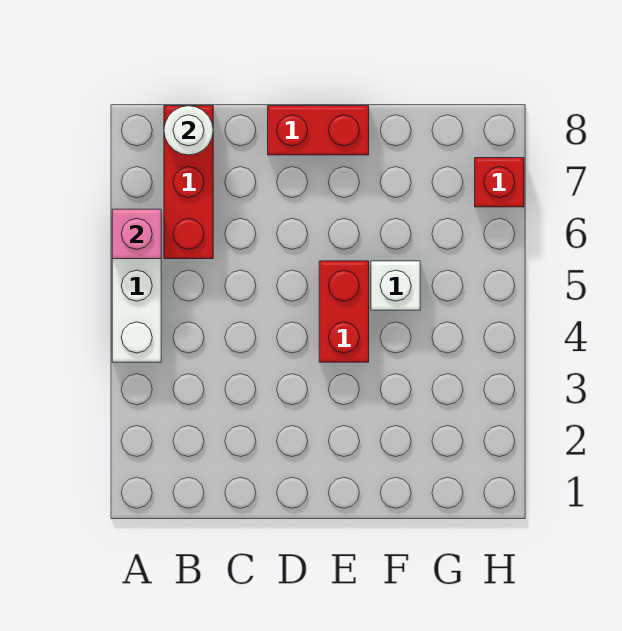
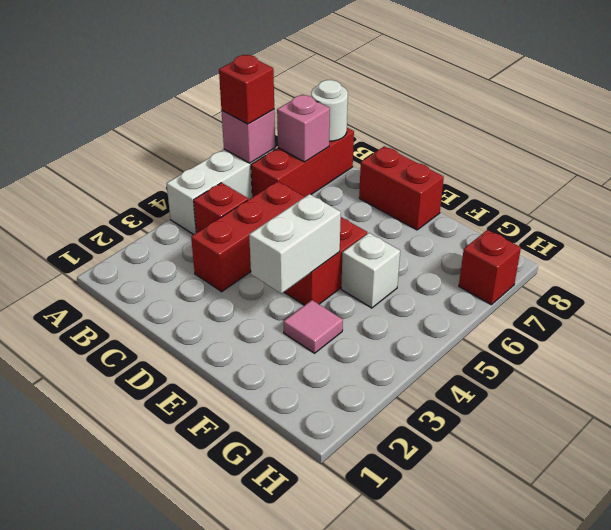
none -> red brick A6 level 3
none -> red brick B4 level 1
none -> pink brick B7 level 2
none -> red brick C3:C5 level 1
none -> white brick E3:E4 level 2
none -> pink tile F3 level 1

